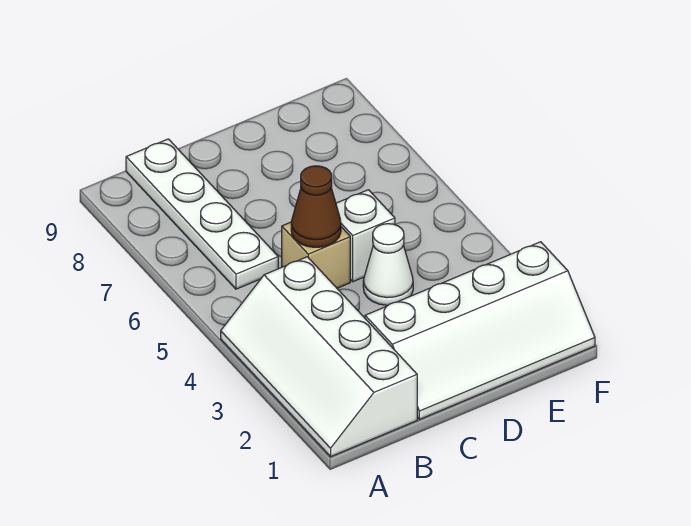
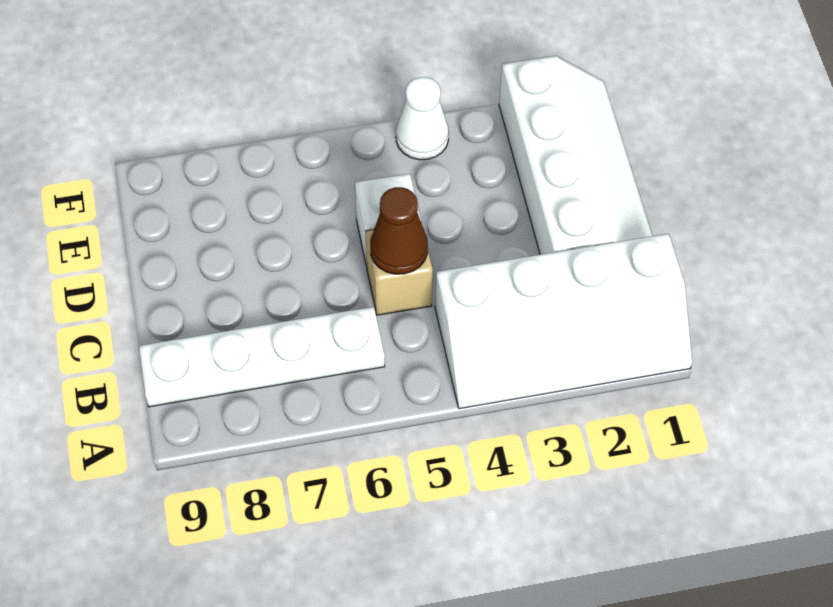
white cone D4 level 1 -> white cone F4 level 1

